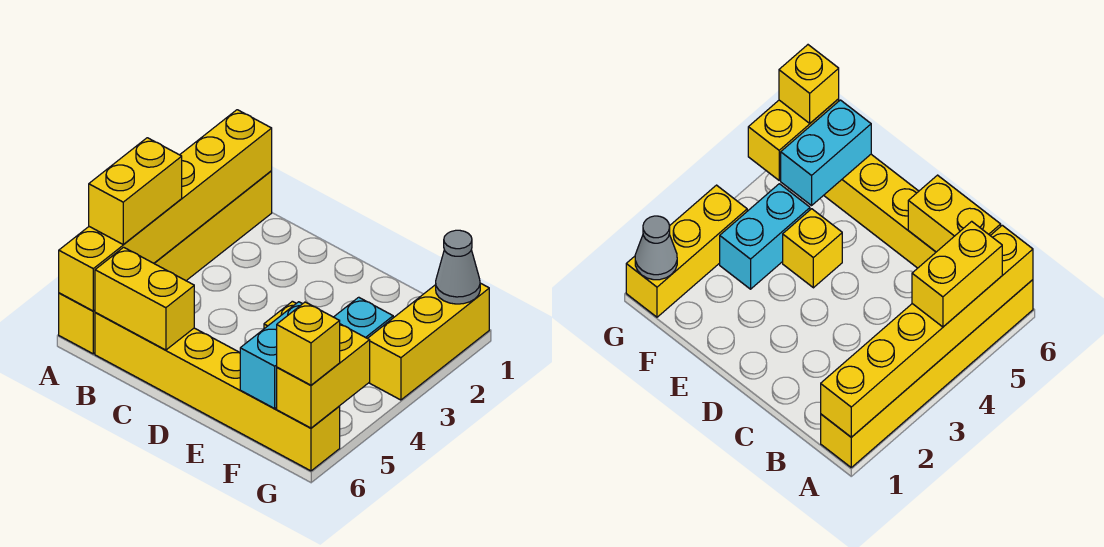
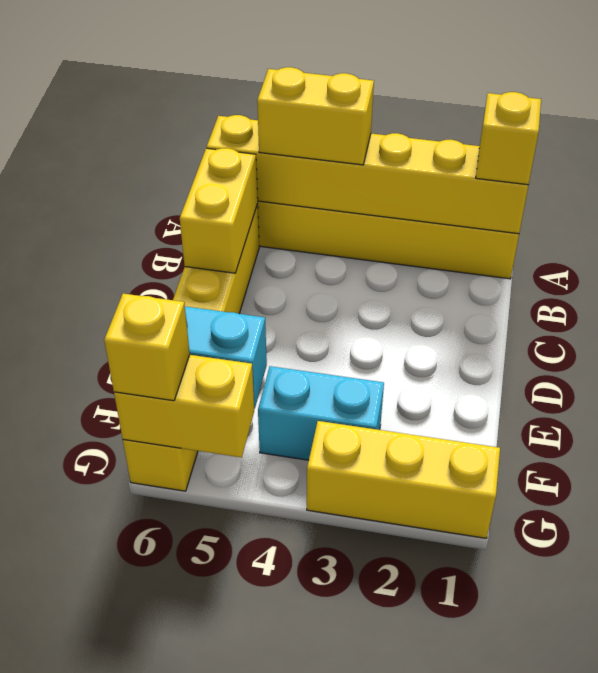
yellow brick E4 level 1 -> yellow brick A1 level 3
grey cone G1 level 2 -> none

